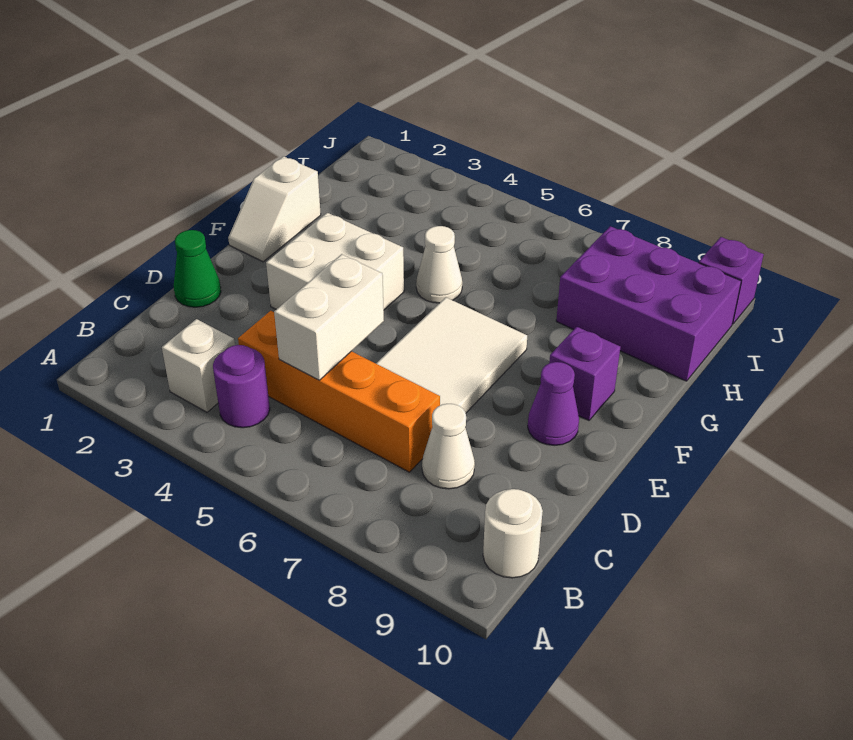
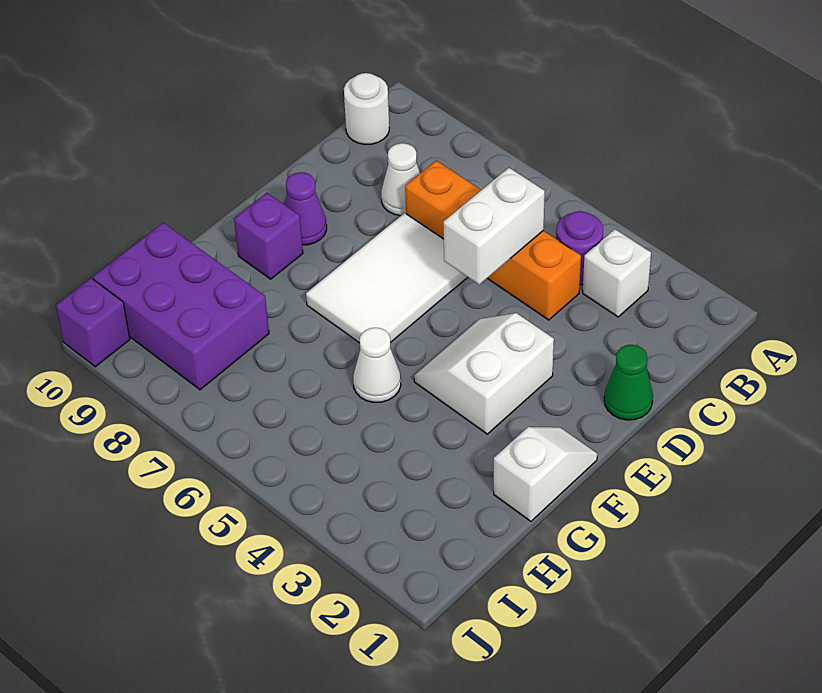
white brick E3:F4 level 1 -> white slope E3:F4 level 1 top 3

